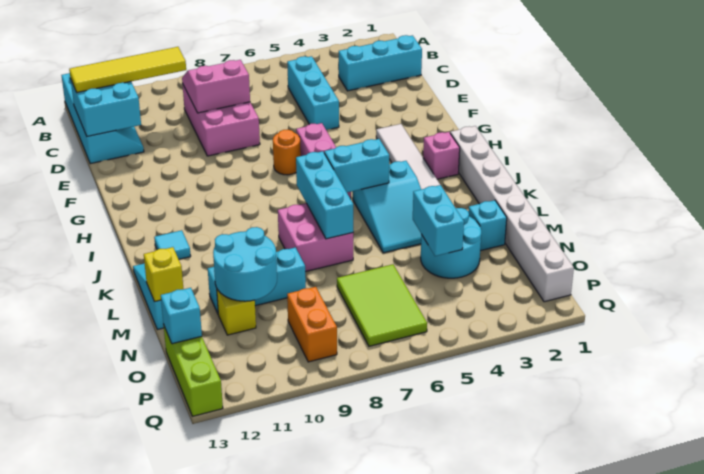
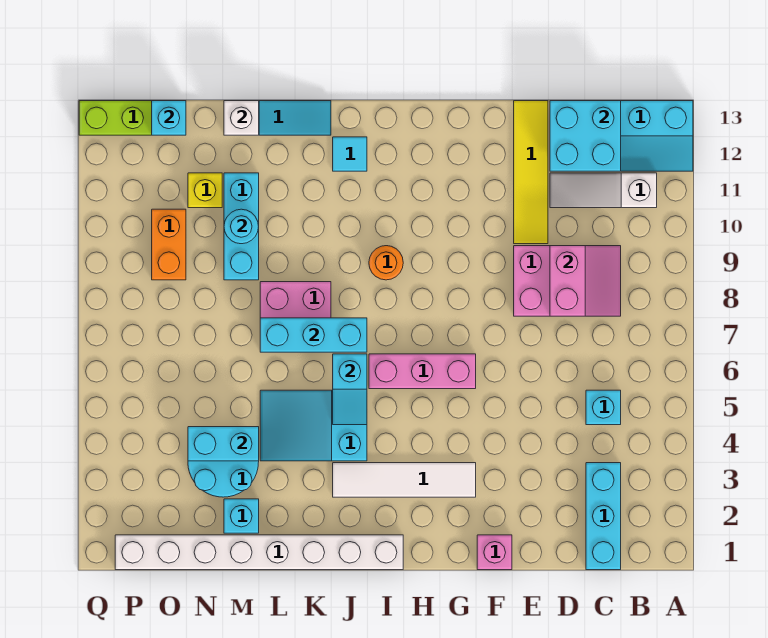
none -> white slope B11:D11 level 1 top B
cyan brick C5:E5 level 1 -> cyan brick C5 level 1
yellow tile C10:C13 level 3 -> yellow tile E10:E13 level 1
orange round brick G7 level 1 -> orange round brick I9 level 1
pink brick I2 level 1 -> pink brick F1 level 1
cyan brick J5:J6 level 2 -> cyan slope J5:J6 level 2 top 6
cyan round brick M10:N11 level 2 -> cyan round brick M10 level 2
yellow brick M13 level 2 -> white brick M13 level 2
lime tile N6:P7 level 1 -> none
orange brick O9:P9 level 1 -> orange brick O9:O10 level 1

